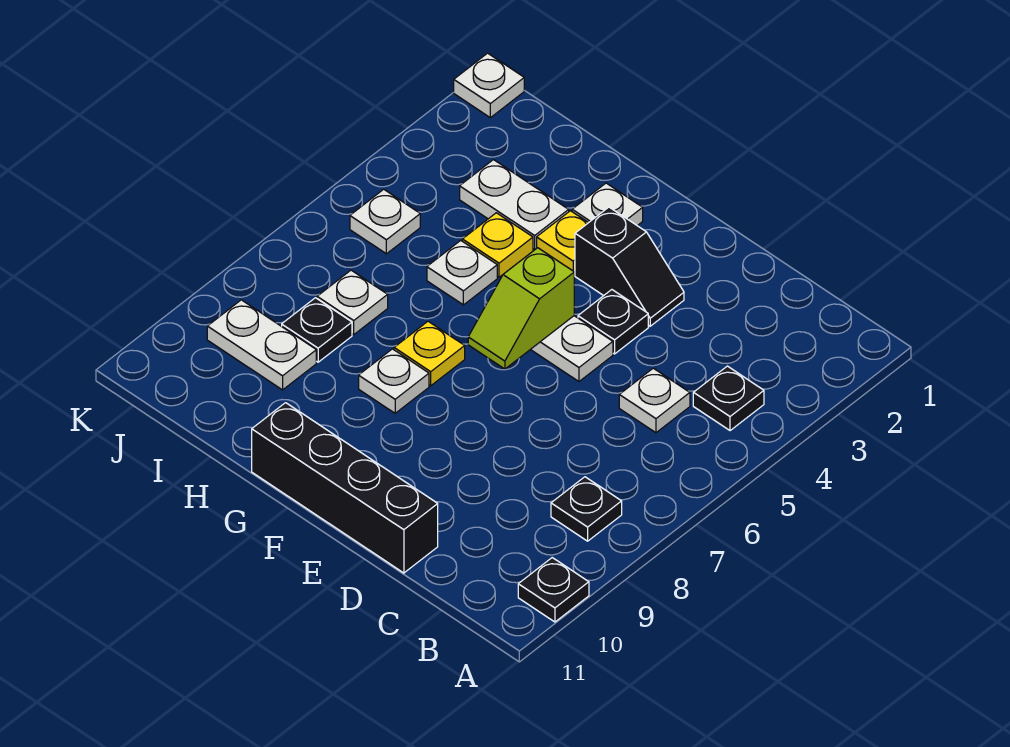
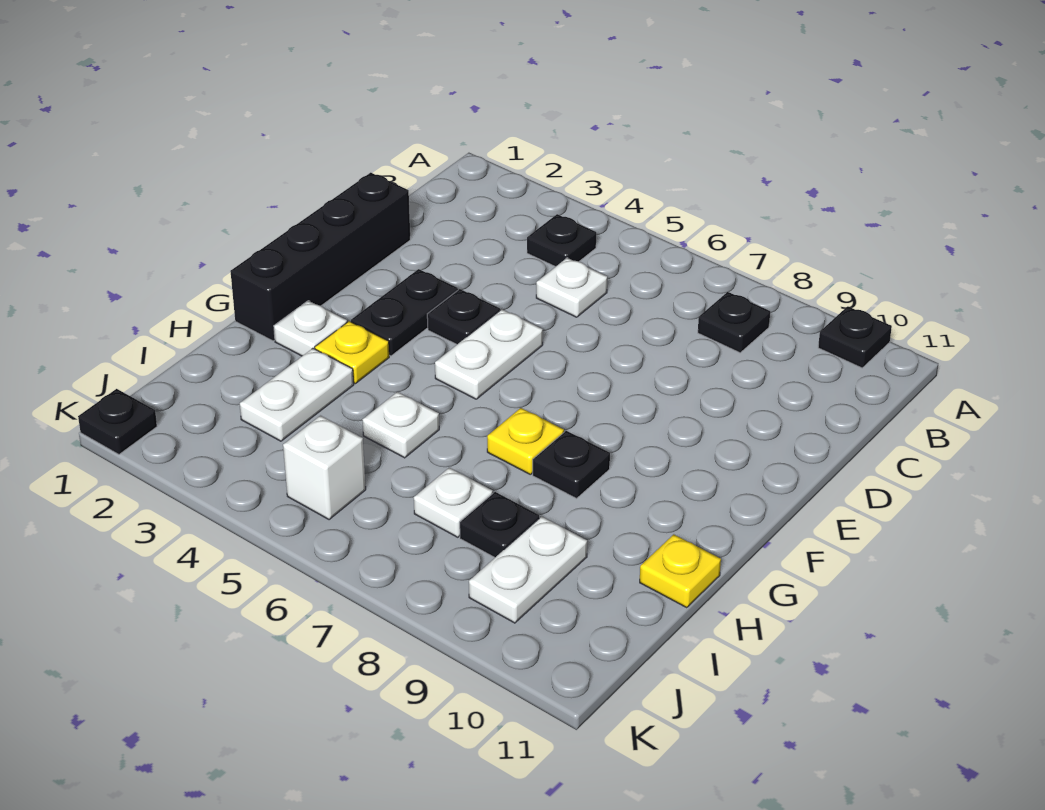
black brick D11:G11 level 1 -> black brick D1:G1 level 1
black slope E3:F3 level 1 top F -> black plate E3:F3 level 1
lime slope F5:F6 level 2 top 5 -> none
white plate G8 level 1 -> black plate G8 level 1
yellow plate H4 level 1 -> yellow plate H11 level 1
white plate J5 level 1 -> white brick J5 level 1
white plate K1 level 1 -> black plate K1 level 1

